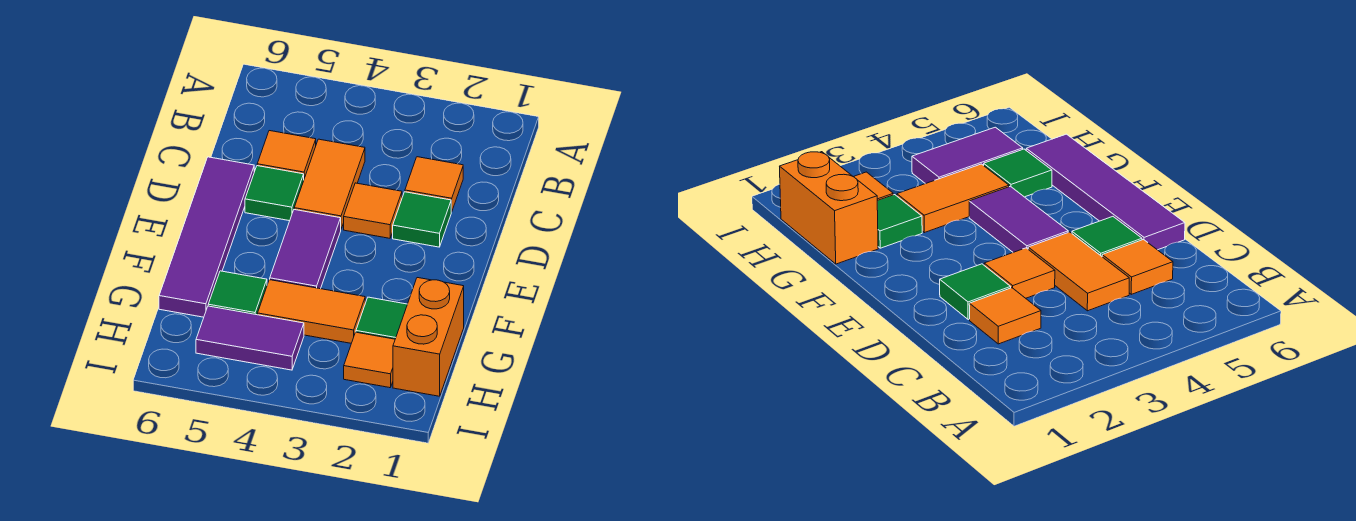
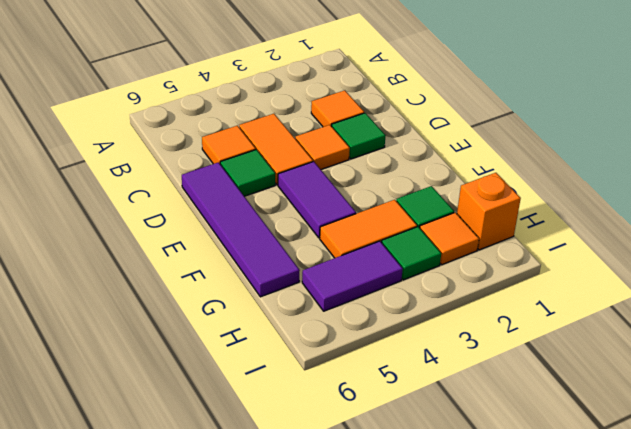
orange brick G1:H1 level 1 -> orange brick H1 level 1
green tile G5 level 1 -> green tile H3 level 1

